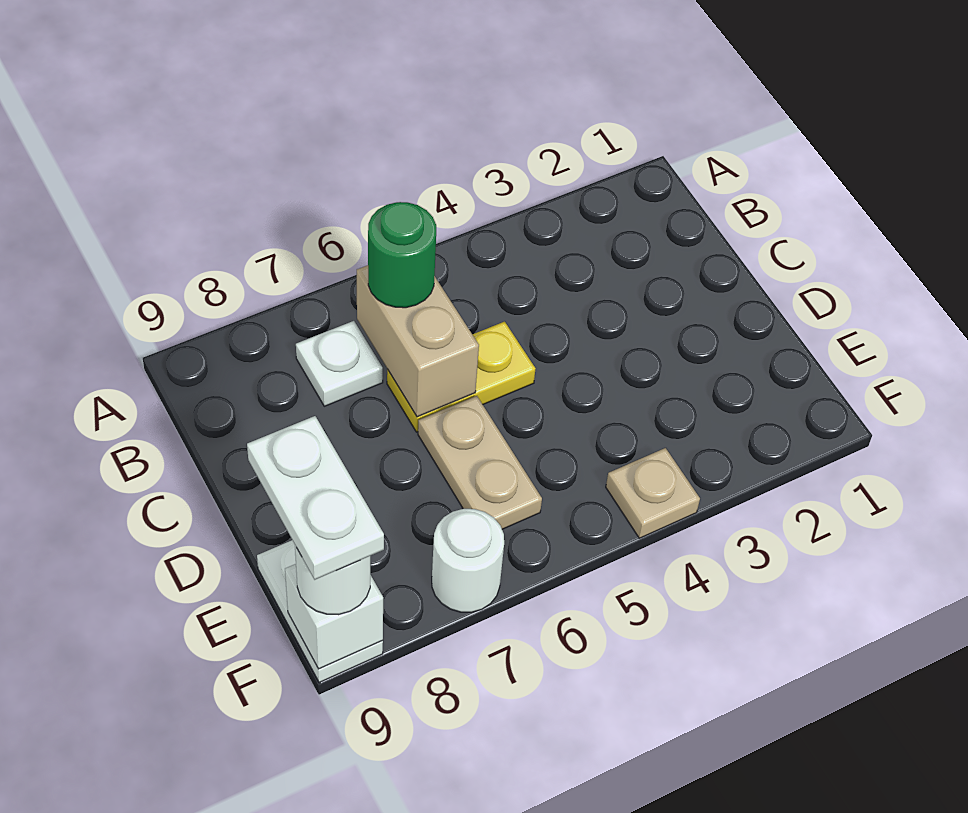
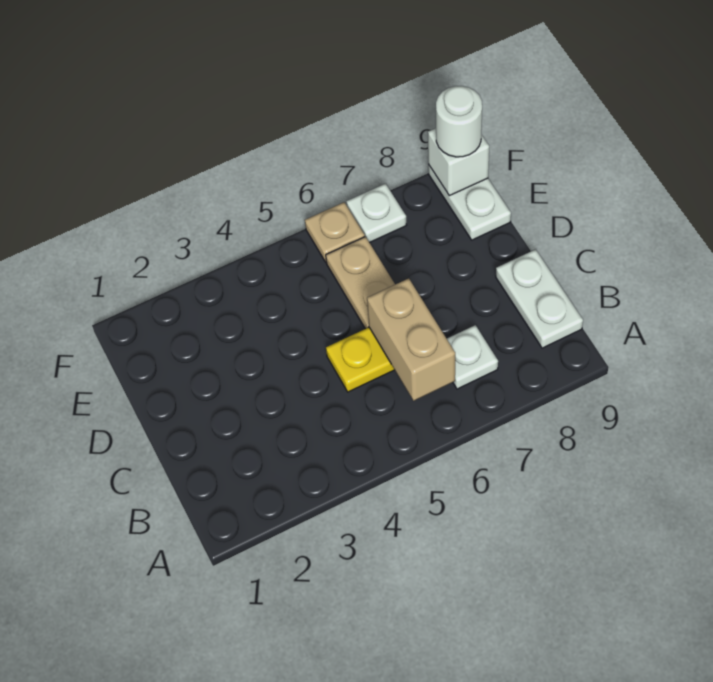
green round brick B6 level 3 -> none
white plate E9:F9 level 4 -> white plate B9:C9 level 1
tan plate F4 level 1 -> tan plate F6 level 1
white round brick F7 level 1 -> white plate F7 level 1

